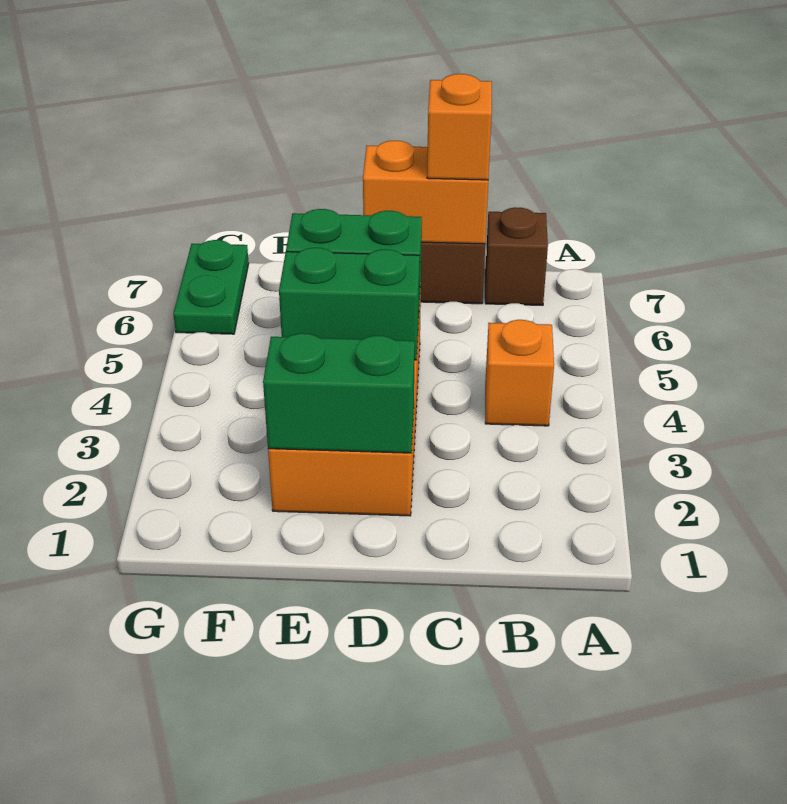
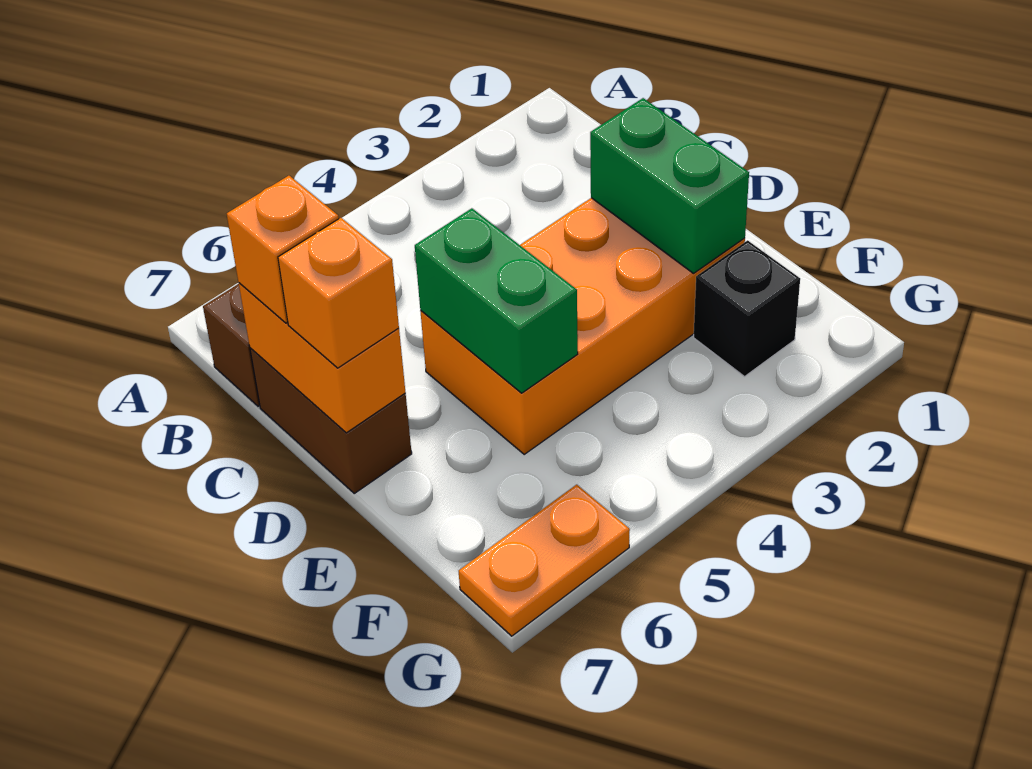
orange brick B4 level 1 -> orange brick D7 level 3
green brick D4:E4 level 2 -> none
none -> black brick F2 level 1
green plate G6:G7 level 1 -> orange plate G6:G7 level 1

